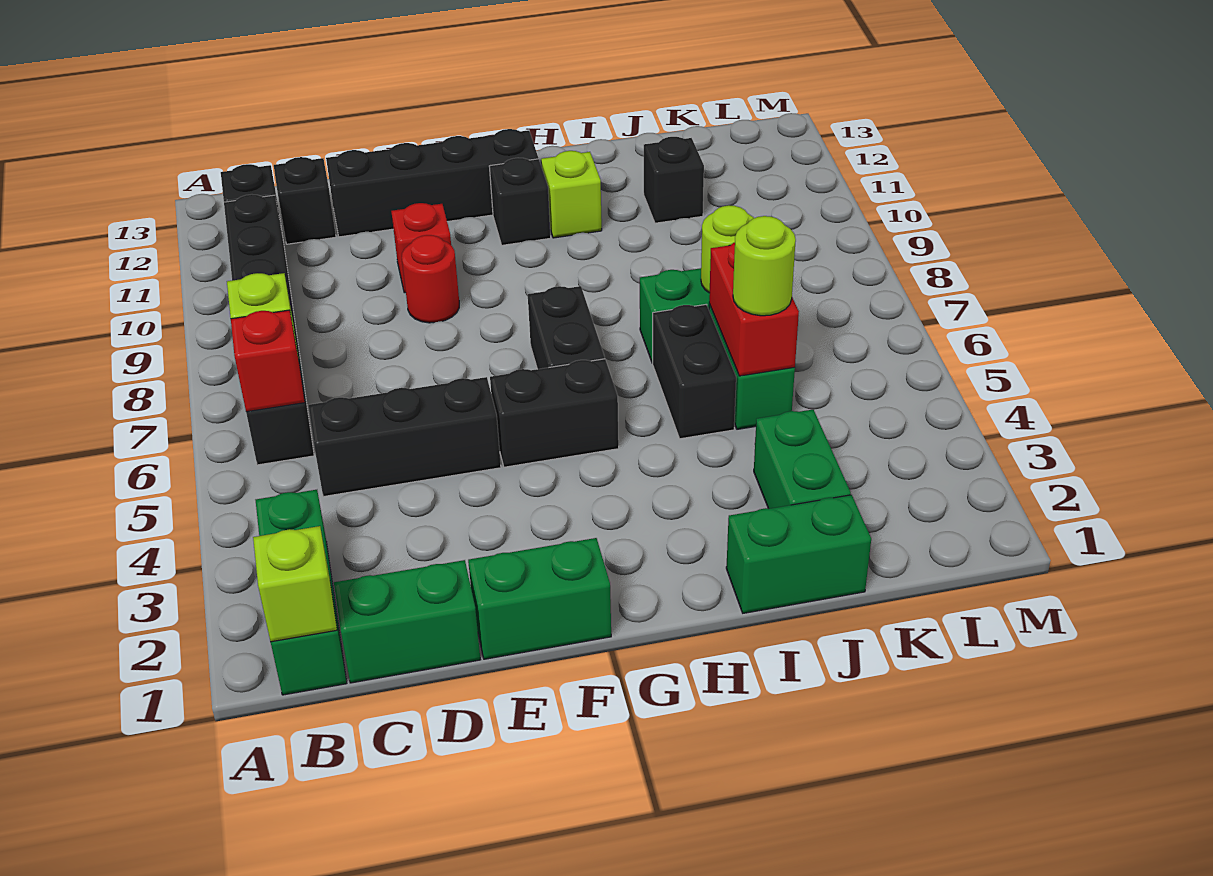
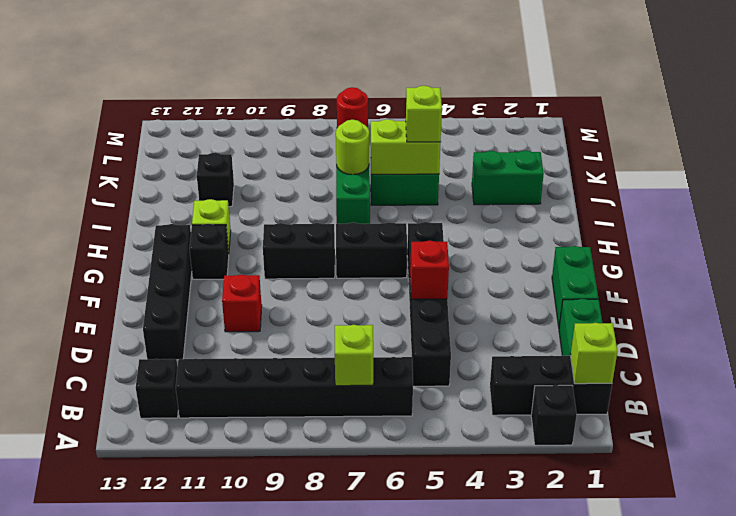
green brick B1:B3 level 1 -> black brick B1:B3 level 1
red brick B6 level 2 -> red brick E5 level 2
black brick C12 level 1 -> black brick A2 level 1
red round brick E9 level 1 -> red round brick M7 level 1
green brick I1:J1 level 1 -> none
black brick I5:I6 level 1 -> black brick G8:G9 level 1
red brick J5:J6 level 2 -> lime brick J5:J6 level 2
lime round brick J5 level 3 -> lime brick J5 level 3

